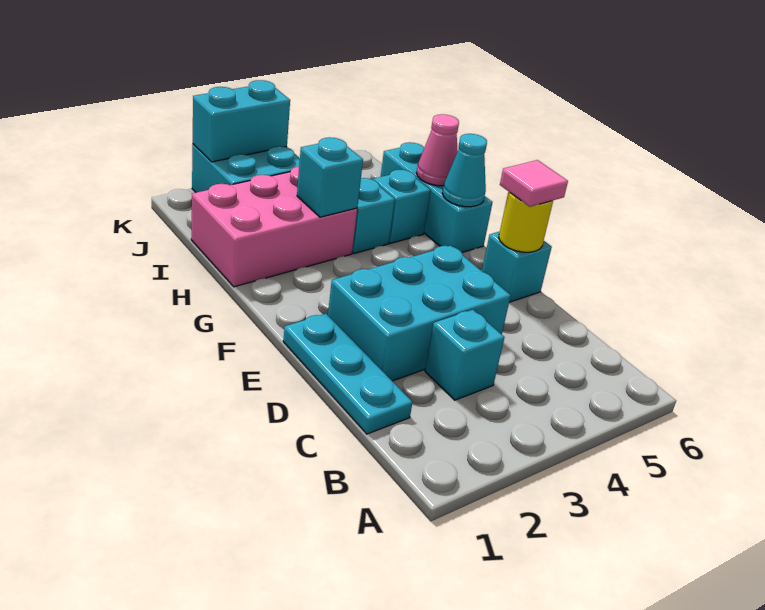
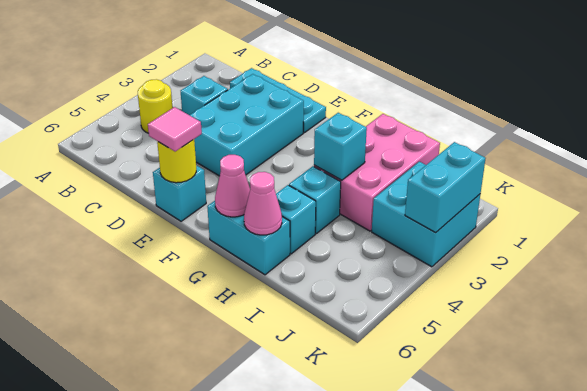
none -> yellow round brick B4 level 1
cyan brick G6:I6 level 1 -> cyan brick G6:H6 level 1
cyan cone G6 level 2 -> pink cone G6 level 2

